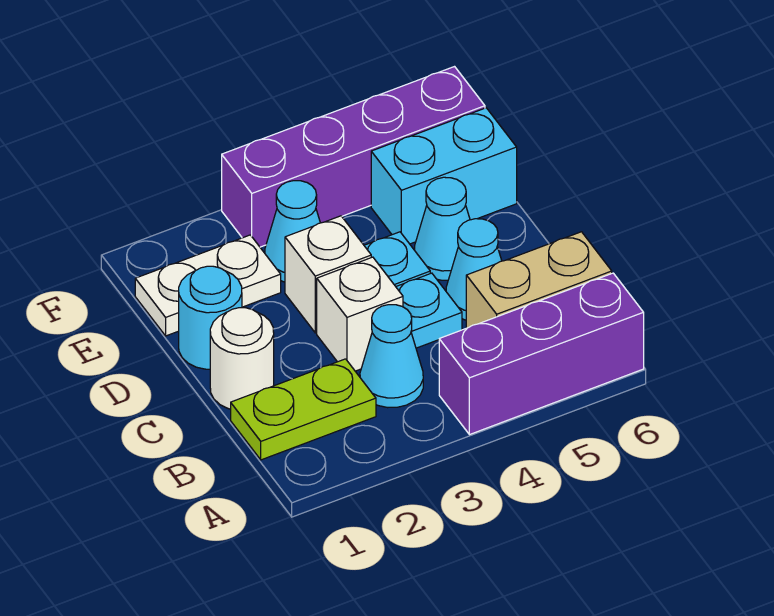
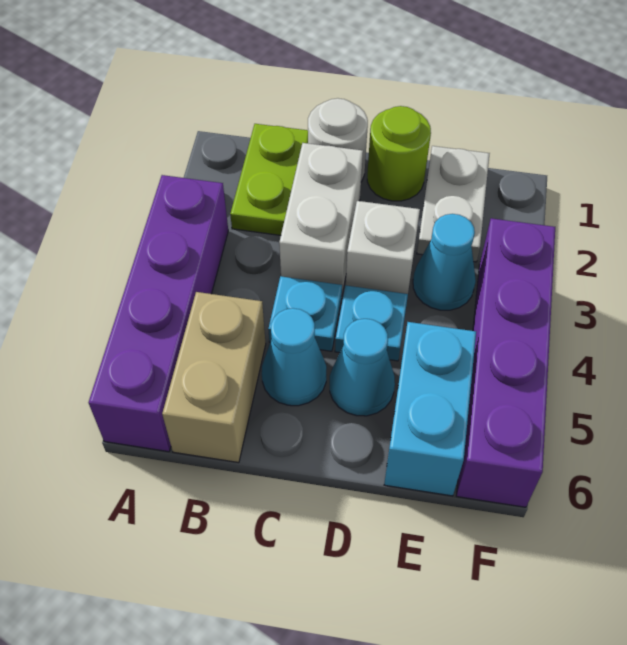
purple brick A4:A6 level 1 -> purple brick A3:A6 level 1
cyan cone B3 level 1 -> none
white brick C3 level 1 -> white brick C2:C3 level 1
cyan round brick D1 level 1 -> lime round brick D1 level 1

